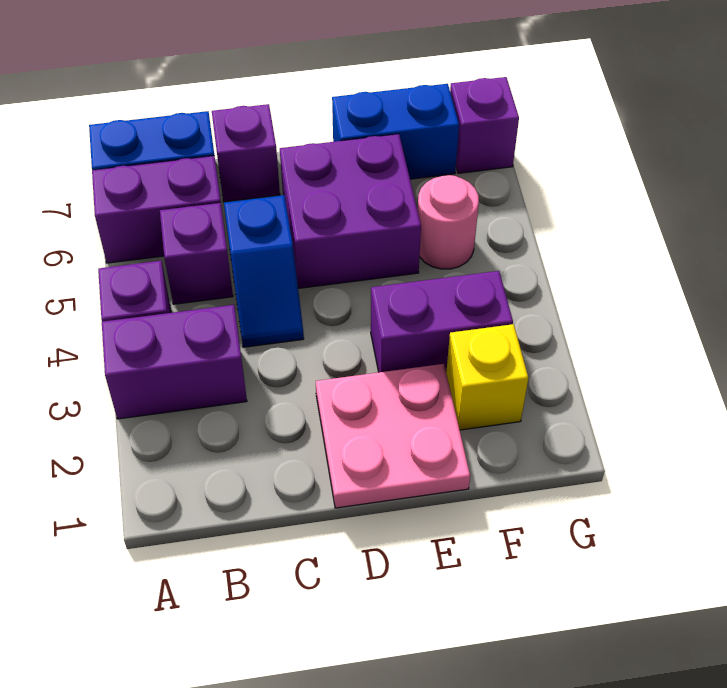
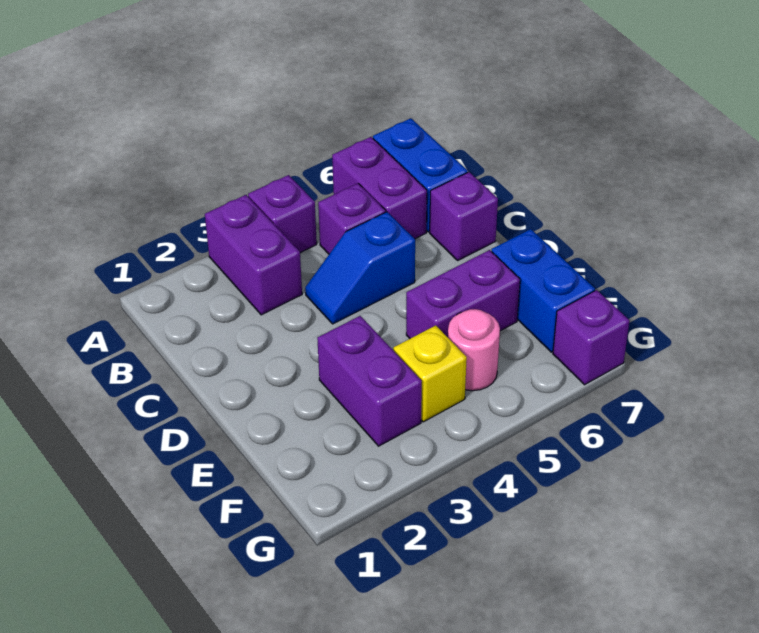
pink plate D1:E2 level 1 -> none
purple brick D5:E6 level 1 -> purple brick E5:E6 level 1
yellow brick F2 level 1 -> yellow brick F4 level 1

